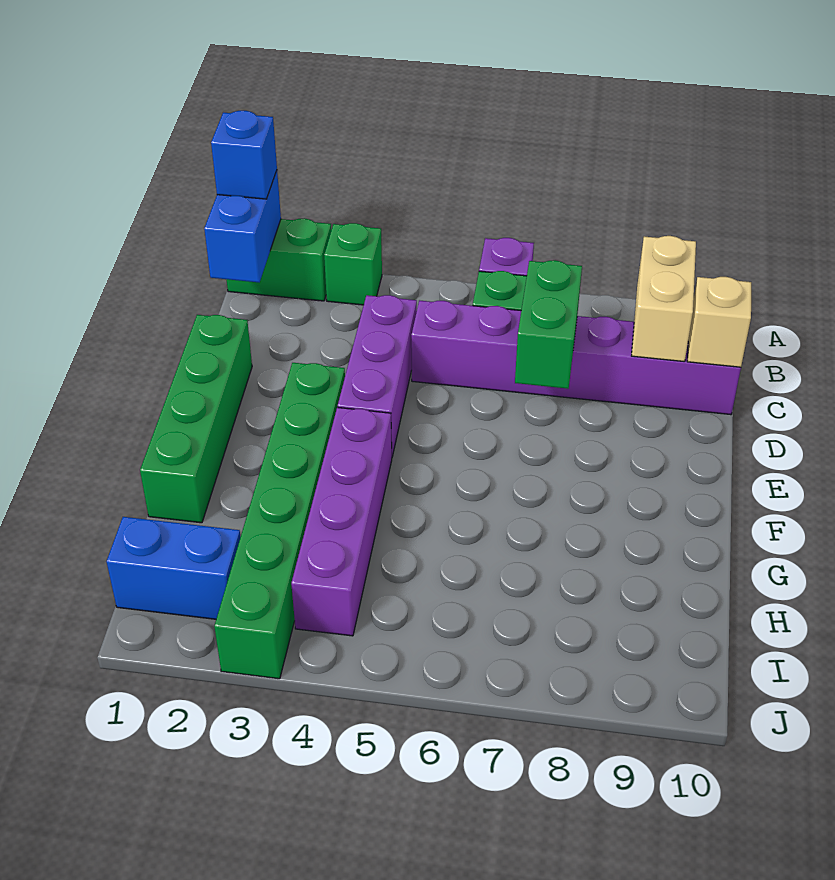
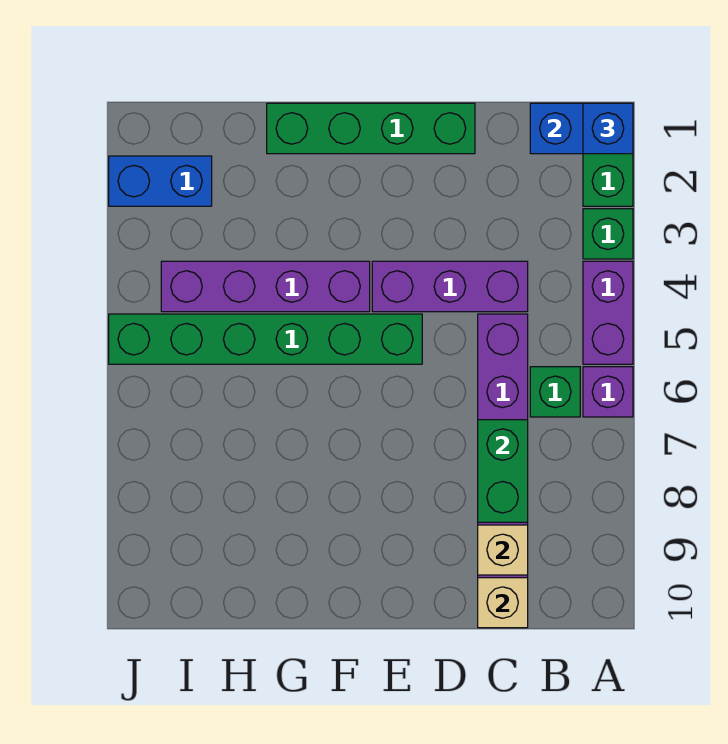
none -> purple brick A4:A5 level 1
tan brick B9:C9 level 2 -> tan brick C9 level 2
green brick C7:D7 level 2 -> green brick C7:C8 level 2
green brick E3:J3 level 1 -> green brick E5:J5 level 1
blue brick I1:I2 level 1 -> blue brick I2:J2 level 1

